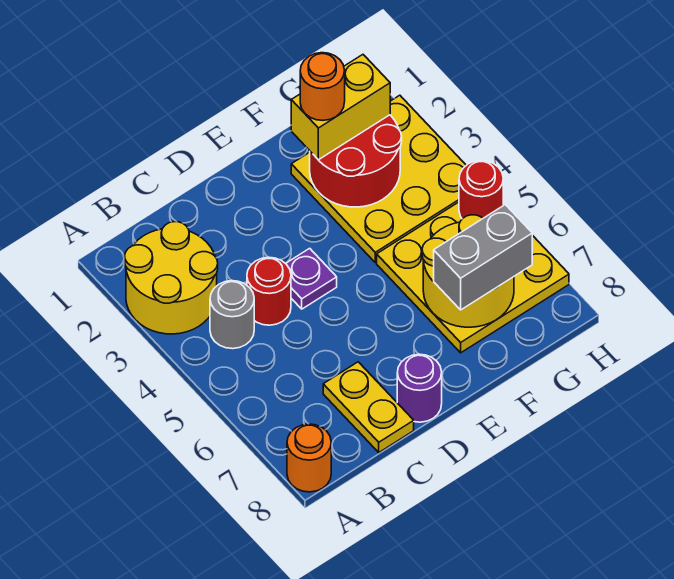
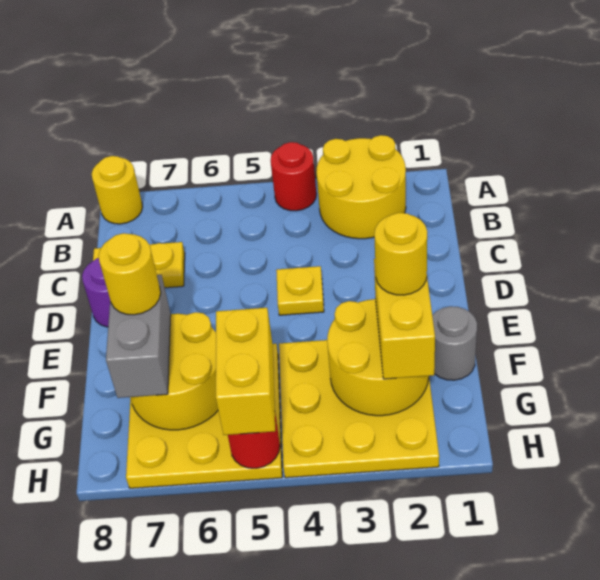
orange round brick A8 level 1 -> yellow round brick A8 level 1
grey round brick B4 level 1 -> grey round brick F1 level 1
red round brick C4 level 1 -> red round brick A4 level 1
purple plate D4 level 1 -> yellow plate D4 level 1
red round brick F2:G3 level 2 -> yellow round brick F2:G3 level 2
orange round brick F2 level 4 -> yellow round brick F2 level 4
none -> yellow round brick F7 level 4
none -> yellow brick G5:H5 level 3

